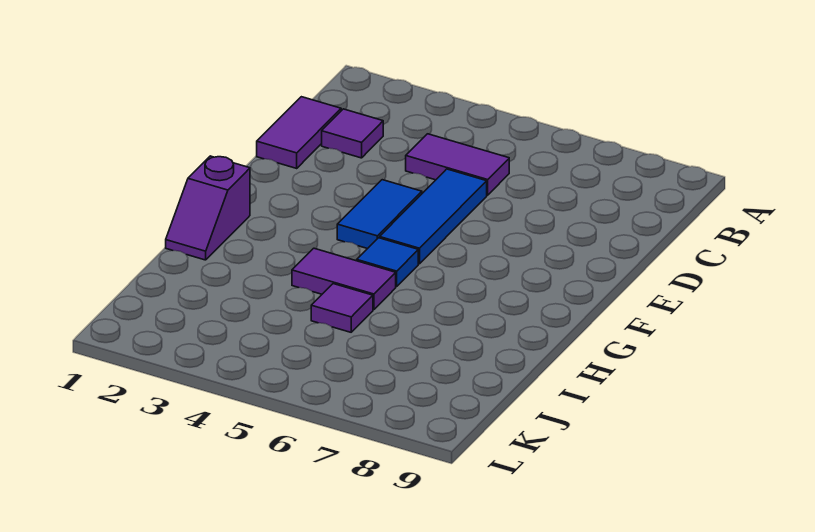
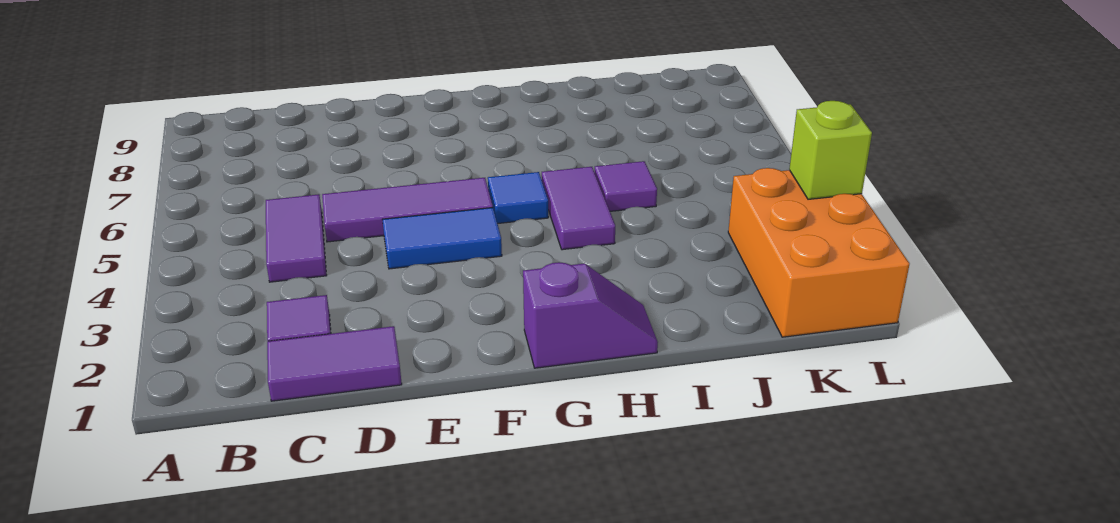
blue tile D5:F5 level 1 -> purple tile D5:F5 level 1
none -> orange brick K1:L3 level 1
none -> lime brick L3 level 2

